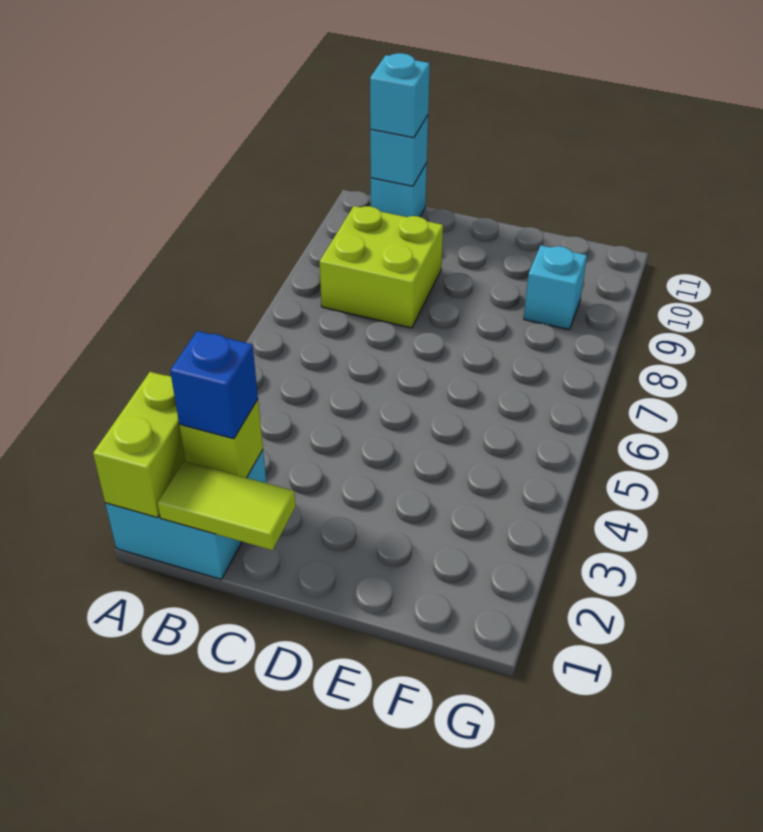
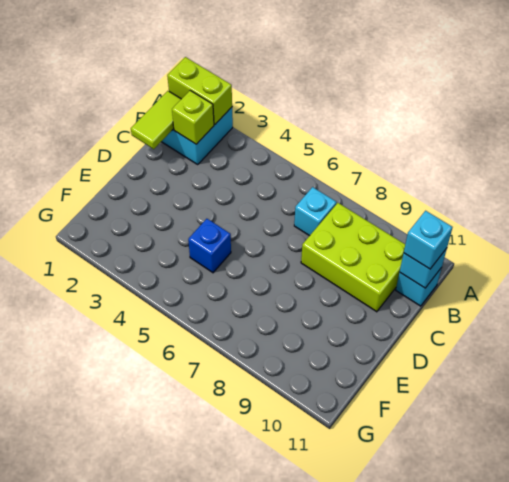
blue brick B2 level 3 -> blue brick E5 level 1
lime brick B8:C9 level 1 -> lime brick B8:C10 level 1
cyan brick F9 level 1 -> cyan brick B7 level 1

